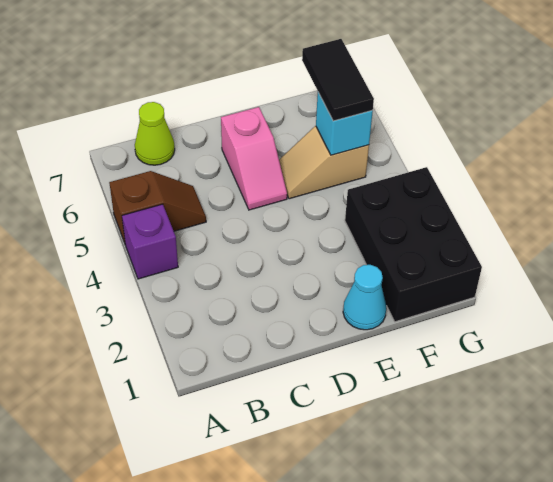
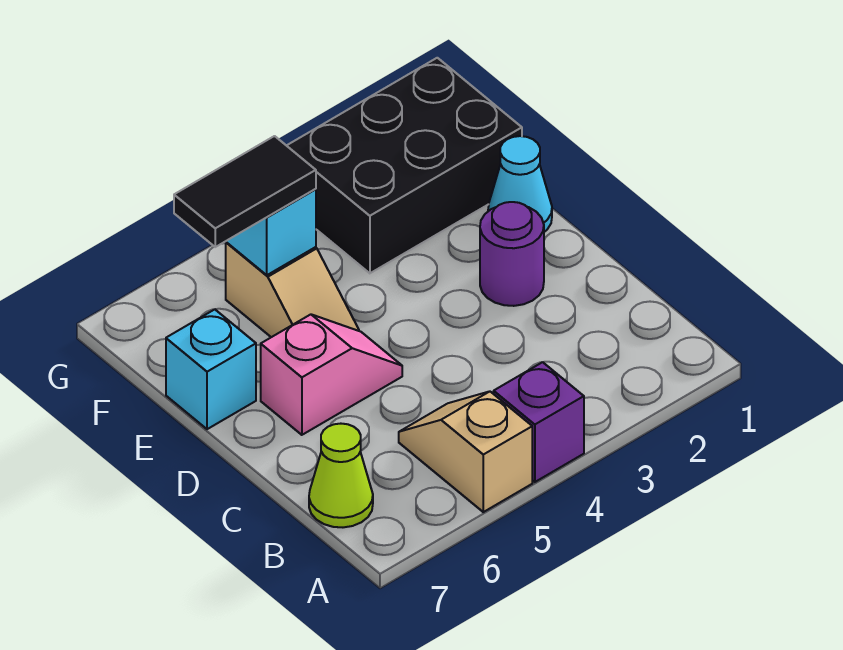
brown slope A5:B5 level 1 top A -> tan slope A5:B5 level 1 top A
none -> purple round brick D2 level 1
none -> cyan brick E7 level 1

